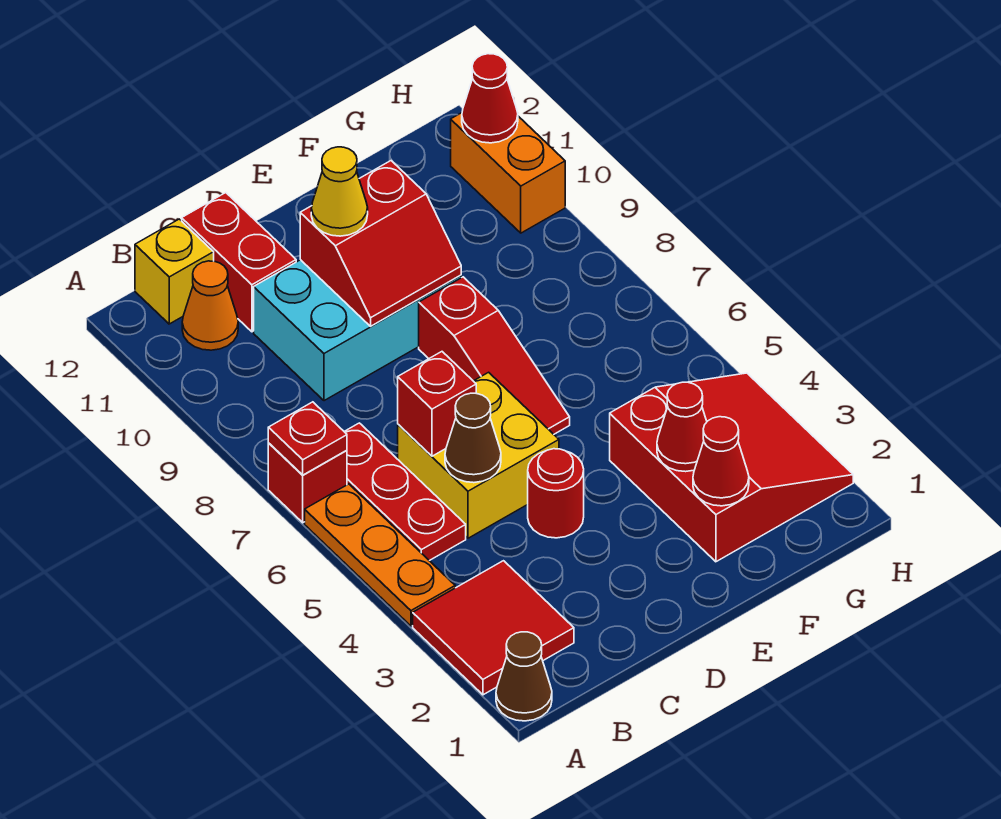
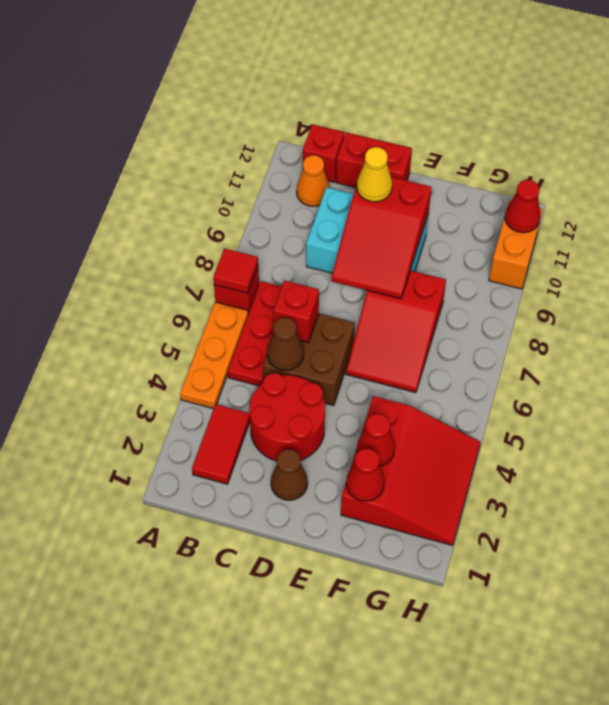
brown cone A1 level 1 -> brown cone D2 level 1
red tile A2:B3 level 1 -> red tile B2:B3 level 1
red plate A7 level 2 -> red tile A7 level 2
yellow brick B12 level 1 -> red brick B12 level 1
yellow brick C5:D6 level 1 -> brown brick C5:D6 level 1
red brick C11:C12 level 1 -> red brick C12:D12 level 1
red round brick D4 level 1 -> red round brick C3:D4 level 1
red slope D9:E10 level 2 top 10 -> red slope D8:E10 level 2 top 10
red slope E6:E8 level 1 top 8 -> red slope E6:F8 level 1 top 8

